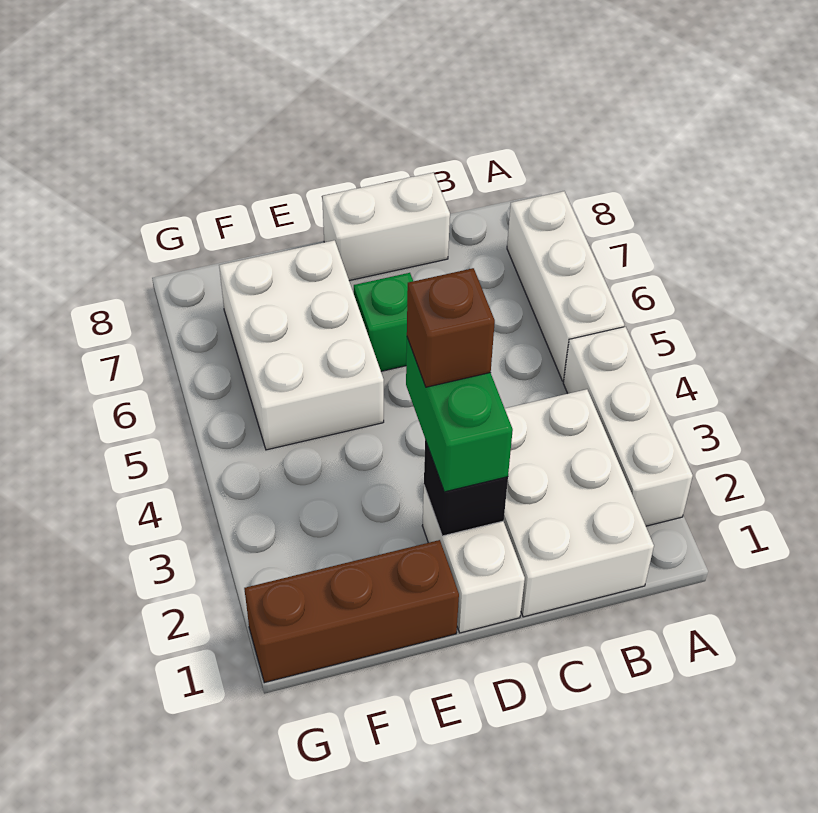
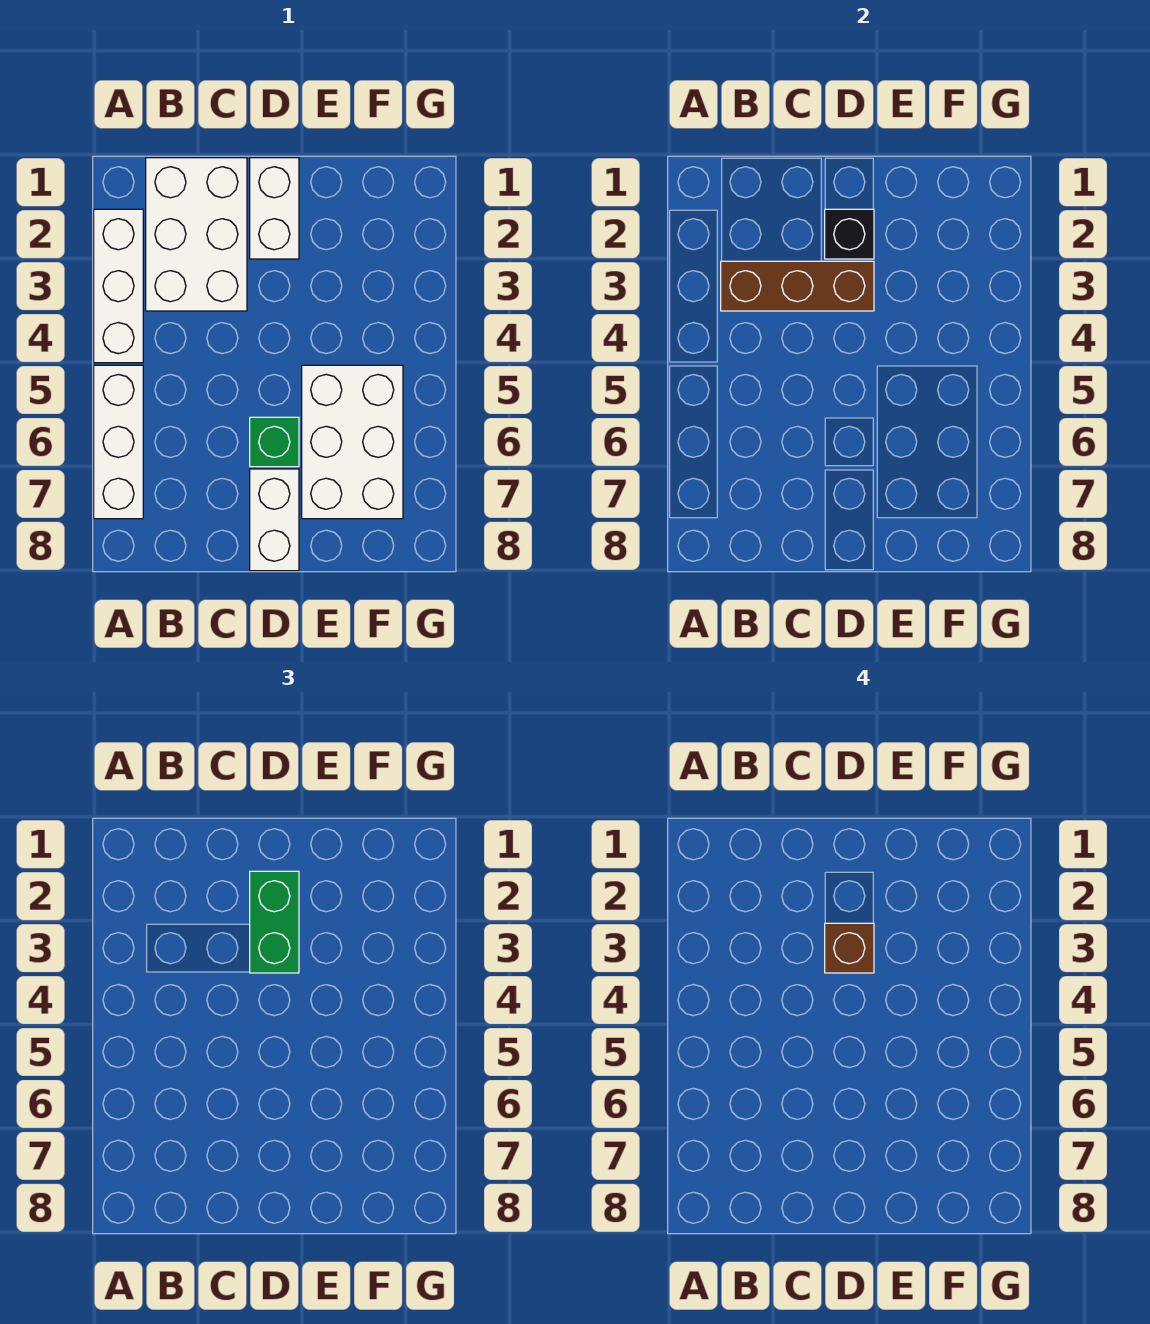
white brick C8:D8 level 1 -> white brick D7:D8 level 1
brown brick E1:G1 level 1 -> brown brick B3:D3 level 2

